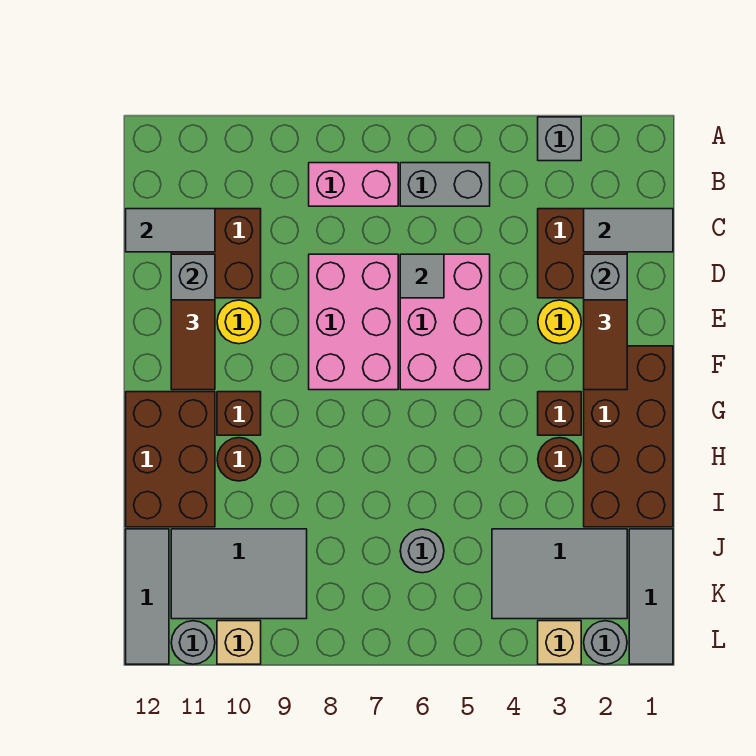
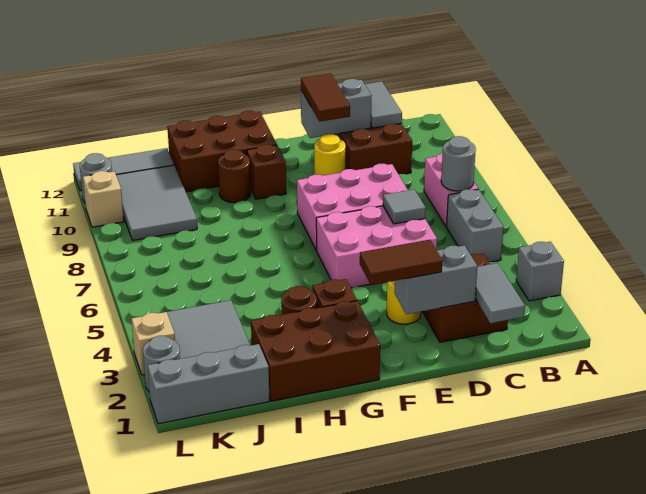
brown tile E11:F11 level 3 -> brown tile E10:E11 level 3
brown brick F1:I2 level 1 -> brown brick G1:I2 level 1
grey tile J1:L1 level 1 -> grey brick J1:L1 level 1
grey round brick J6 level 1 -> grey round brick B7 level 2

